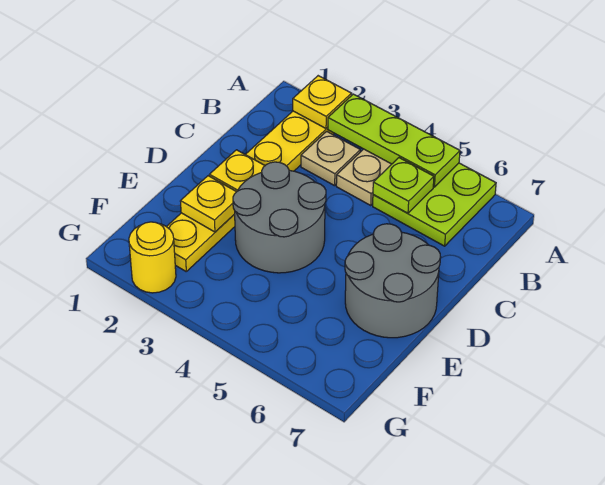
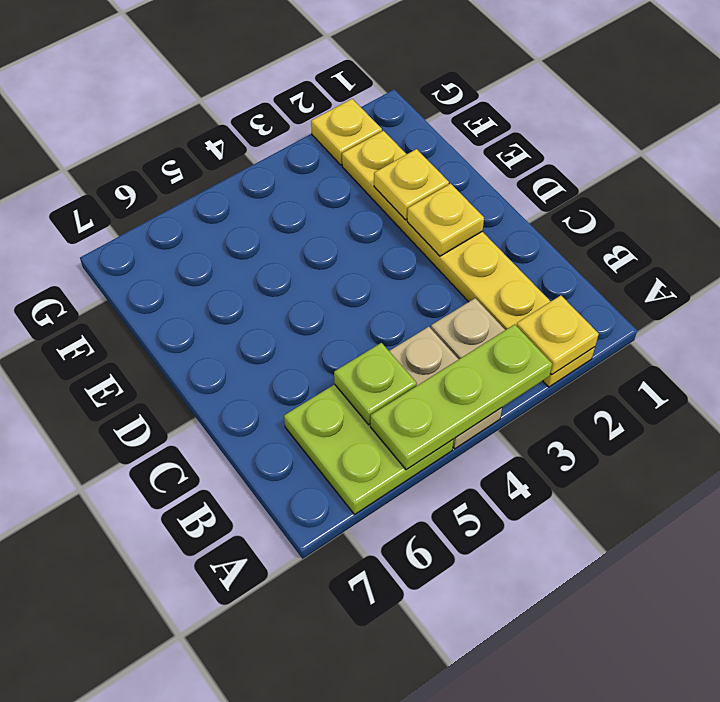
grey round brick D3:E4 level 1 -> none
grey round brick D6:E7 level 1 -> none
yellow round brick G2 level 1 -> yellow plate G2 level 1

